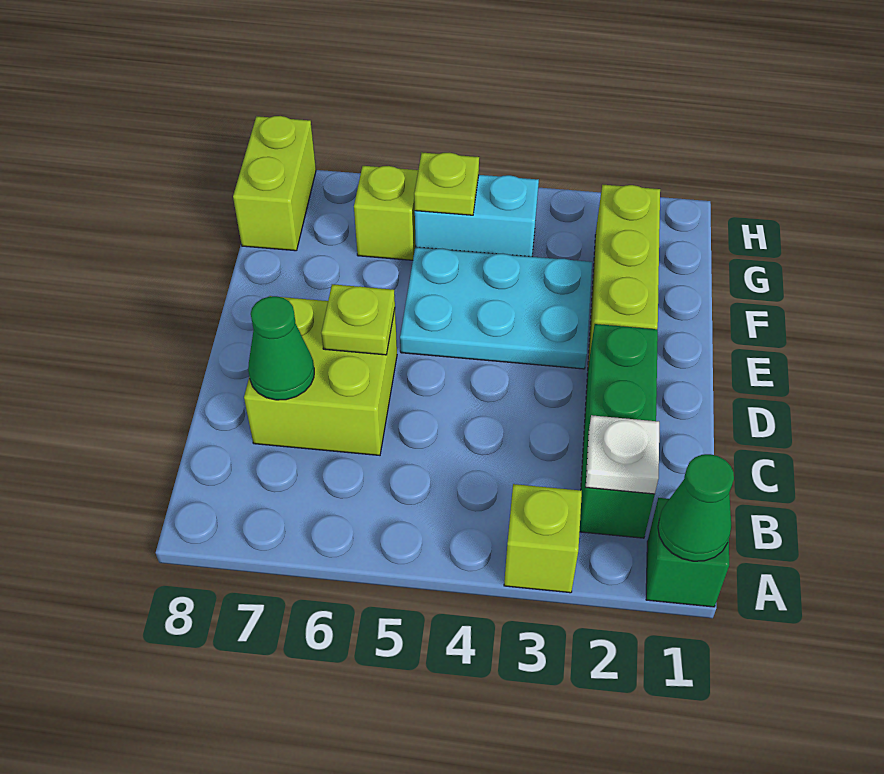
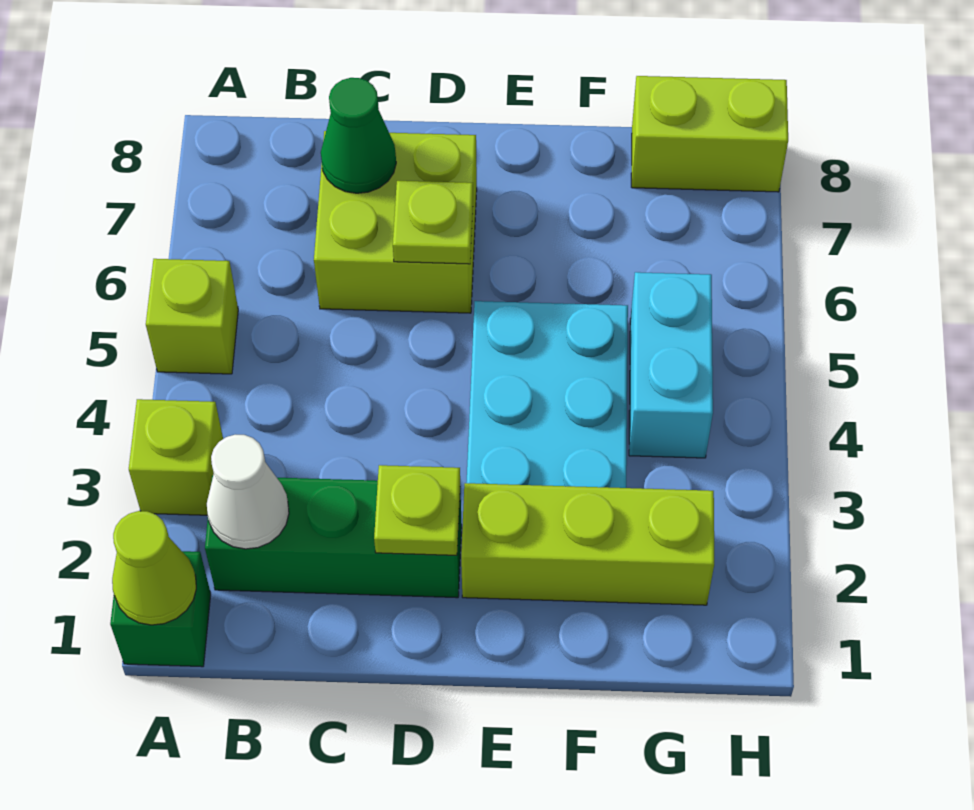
green cone A1 level 2 -> lime cone A1 level 2
white plate B2 level 2 -> white cone B2 level 2
lime plate G5 level 2 -> lime plate D2 level 2
lime brick G6 level 1 -> lime brick A5 level 1

